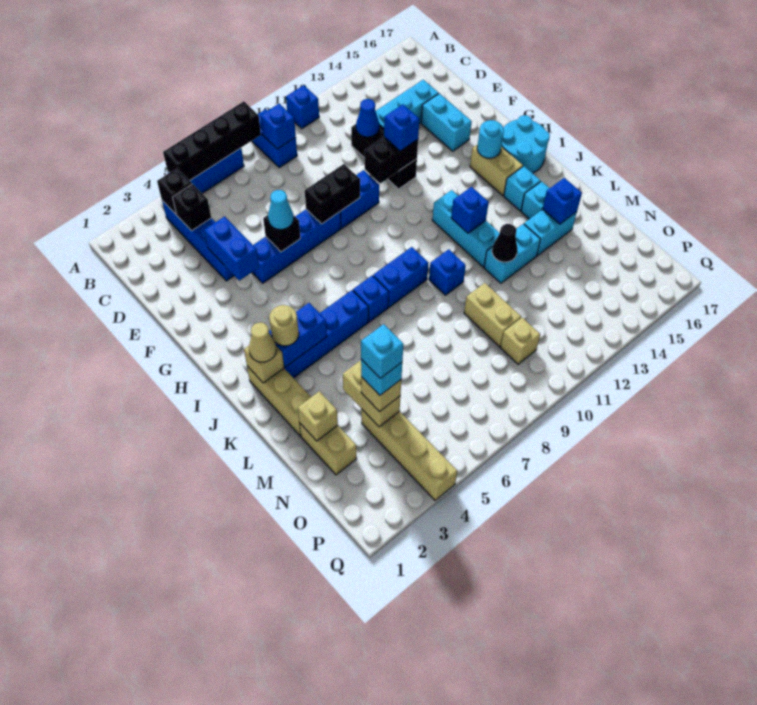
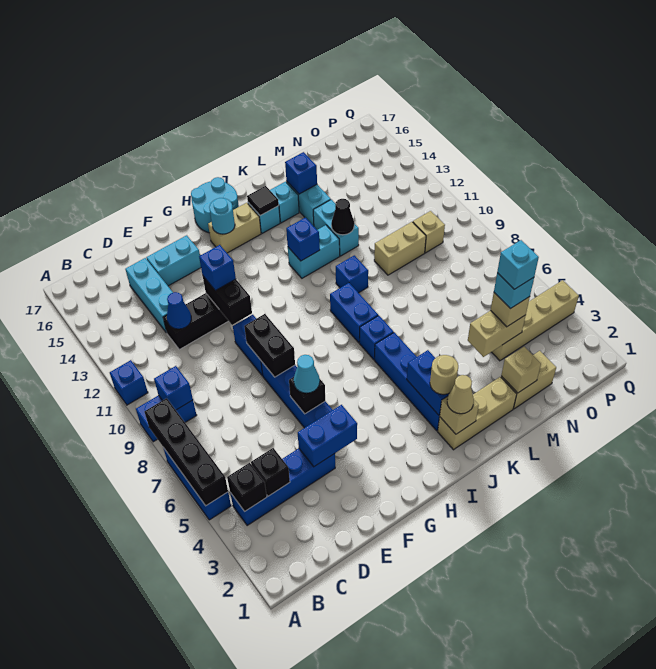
cyan brick I12:K12 level 1 -> cyan brick J12:K12 level 1
none -> black tile J15 level 2

